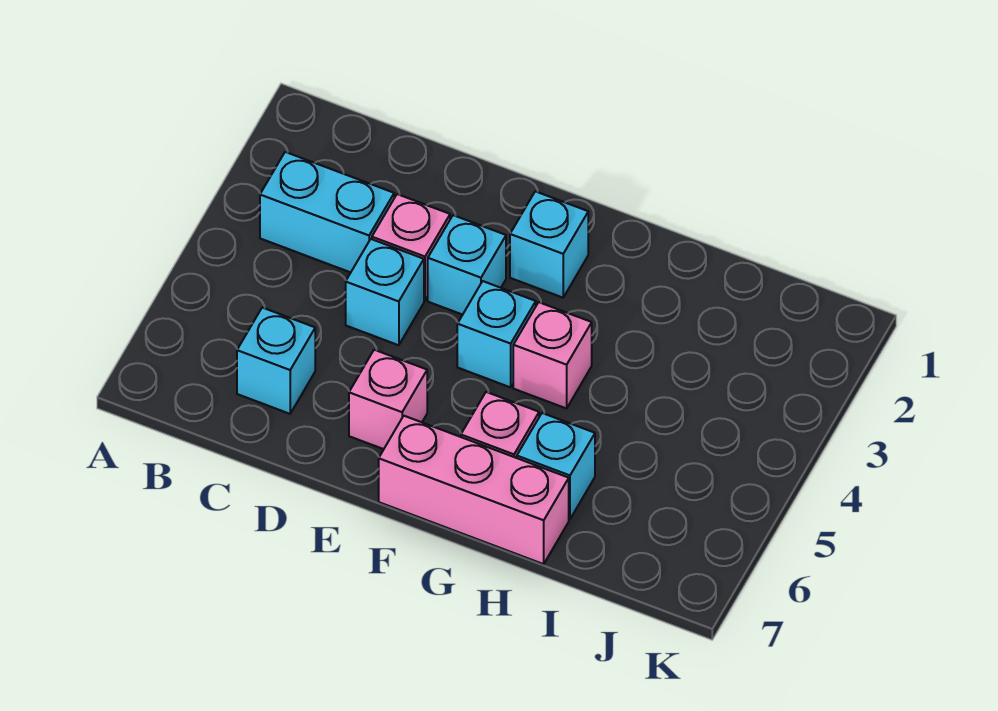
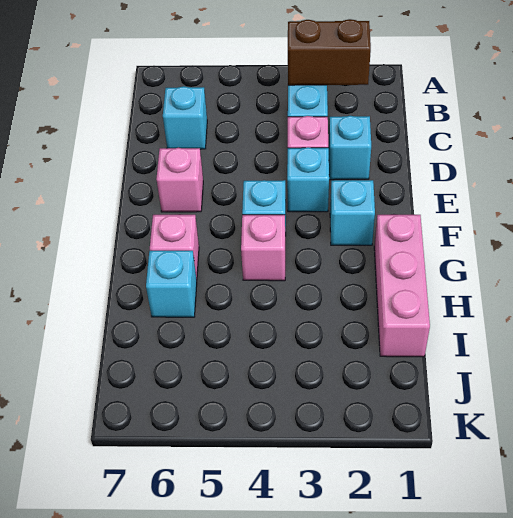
none -> brown brick B2:B3 level 2
cyan brick D4 level 1 -> cyan brick D2 level 1
pink brick F7:H7 level 1 -> pink brick G1:I1 level 1

